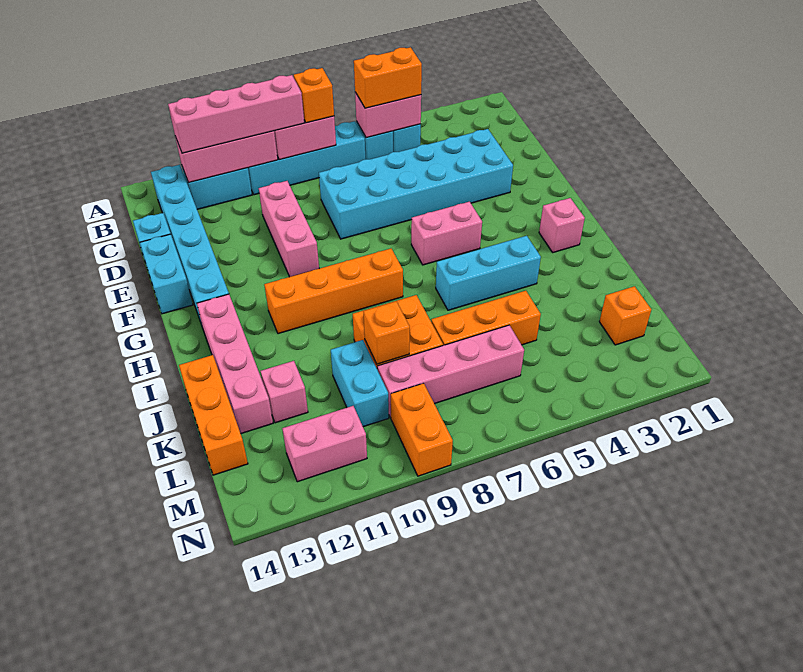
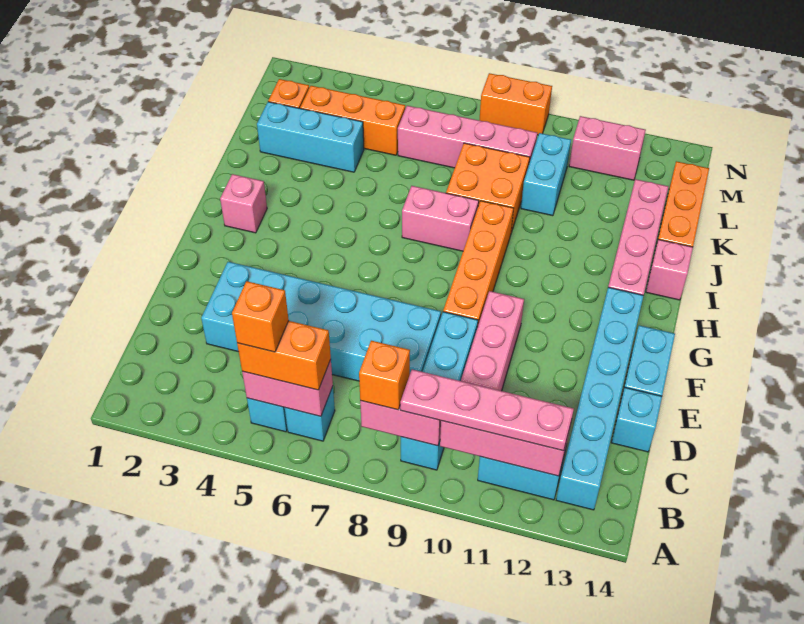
cyan brick B7:B10 level 1 -> cyan brick B9:E9 level 1
pink brick B9:B12 level 3 -> pink plate B9:B12 level 3
pink brick G5:G6 level 1 -> pink brick I7:I8 level 1
orange brick H8:H11 level 1 -> orange brick F9:I9 level 1
cyan brick I4:I6 level 1 -> cyan brick K2:K4 level 1
orange brick K5:K7 level 1 -> orange brick L3:L5 level 1
orange brick K9 level 2 -> orange brick B5 level 4
pink brick K12 level 1 -> pink brick I14 level 1
orange brick M9:N9 level 1 -> orange brick N8:N9 level 1

